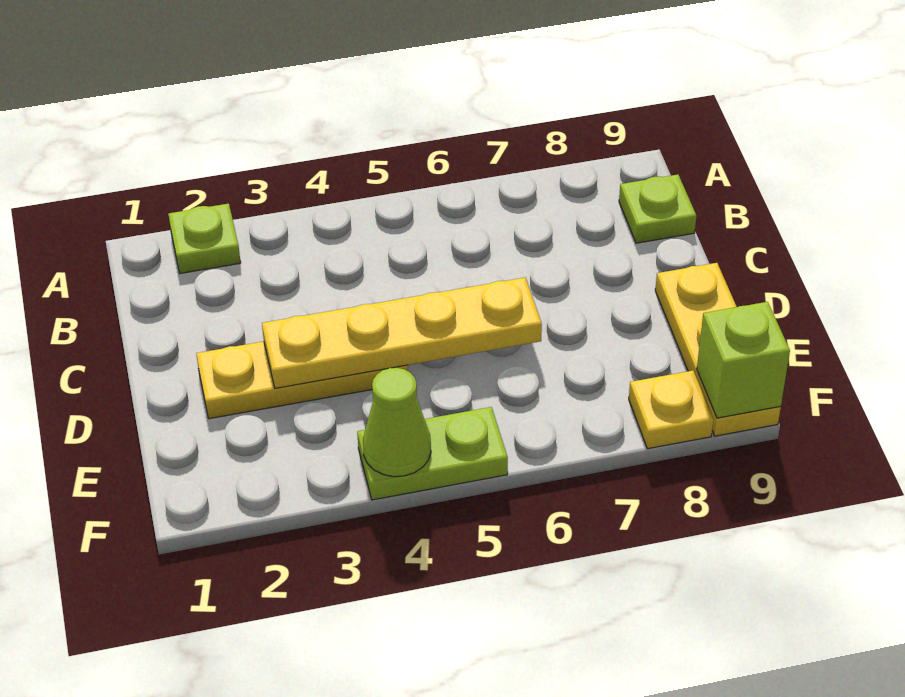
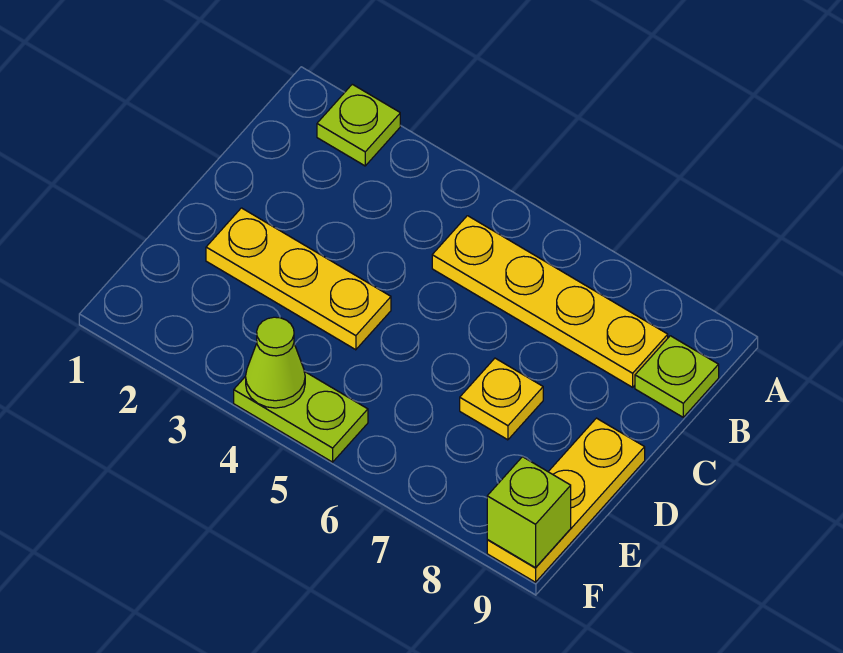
yellow plate D3:D6 level 2 -> yellow plate B5:B8 level 1
yellow plate F8 level 1 -> yellow plate D7 level 1

